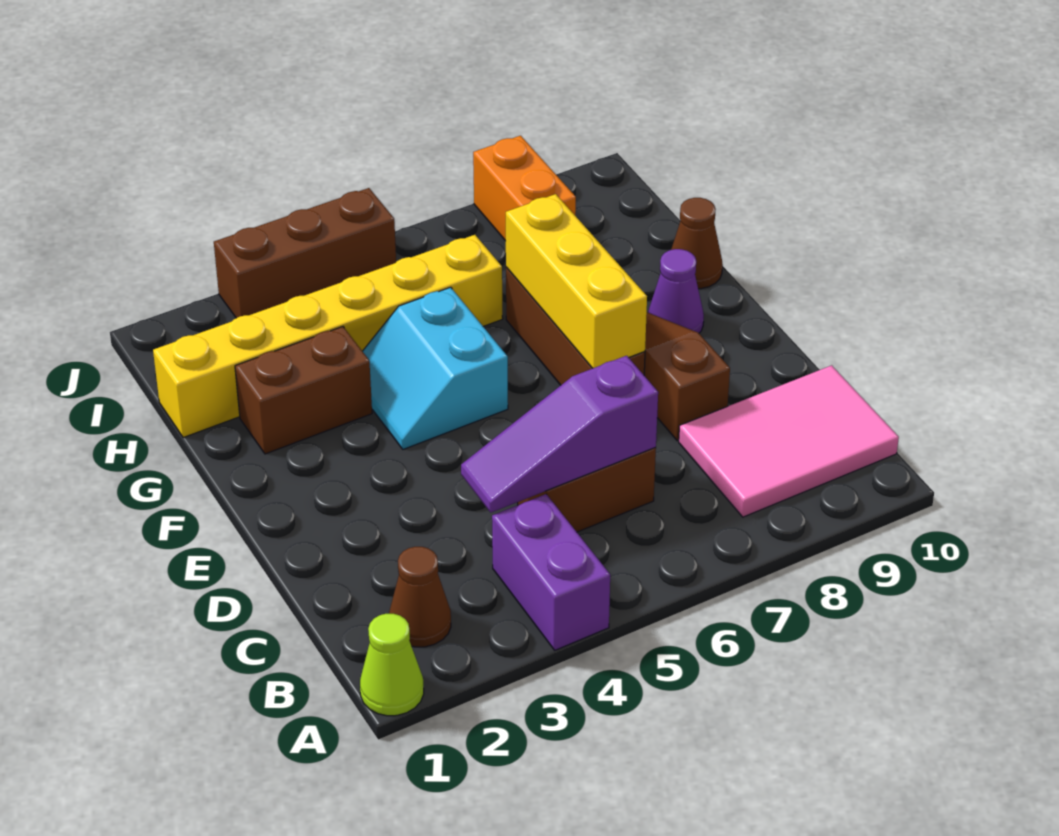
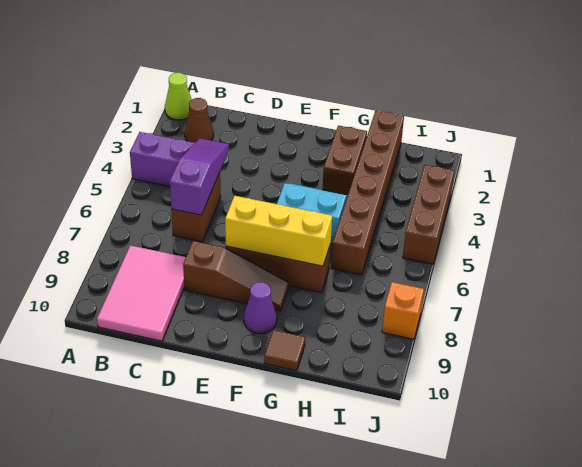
brown cone G10 level 1 -> brown tile G10 level 1
yellow brick H1:H6 level 1 -> brown brick H1:H6 level 1
orange brick I8:J8 level 1 -> orange brick J8 level 1

